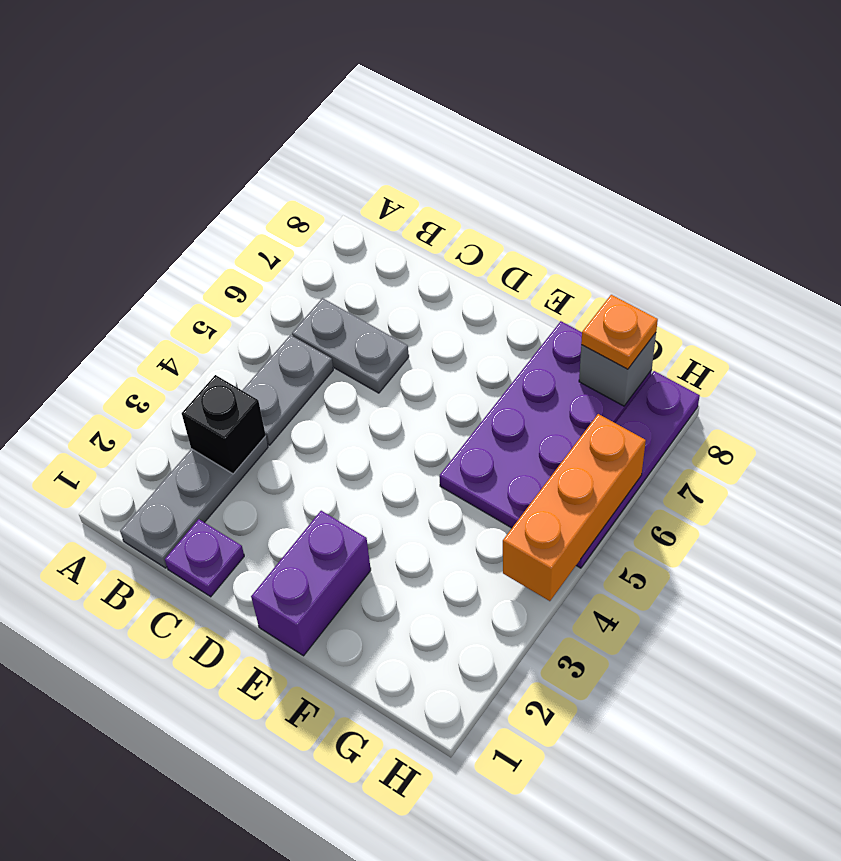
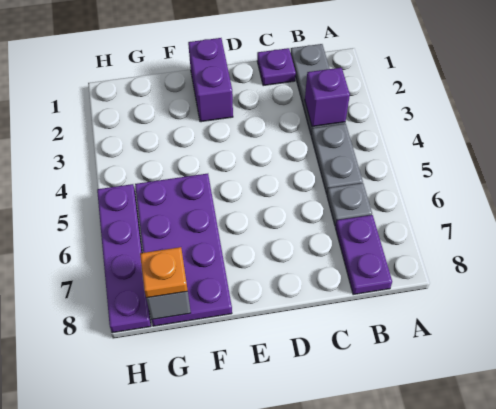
black brick B3 level 2 -> purple brick B3 level 2
grey plate B6:C6 level 1 -> grey plate B6 level 1
none -> purple plate B7:B8 level 1
orange brick H4:H6 level 2 -> none

